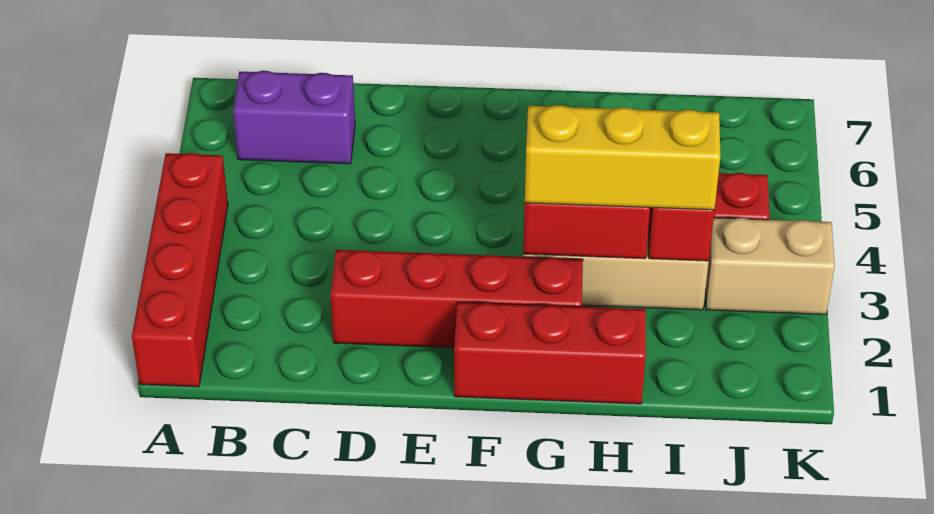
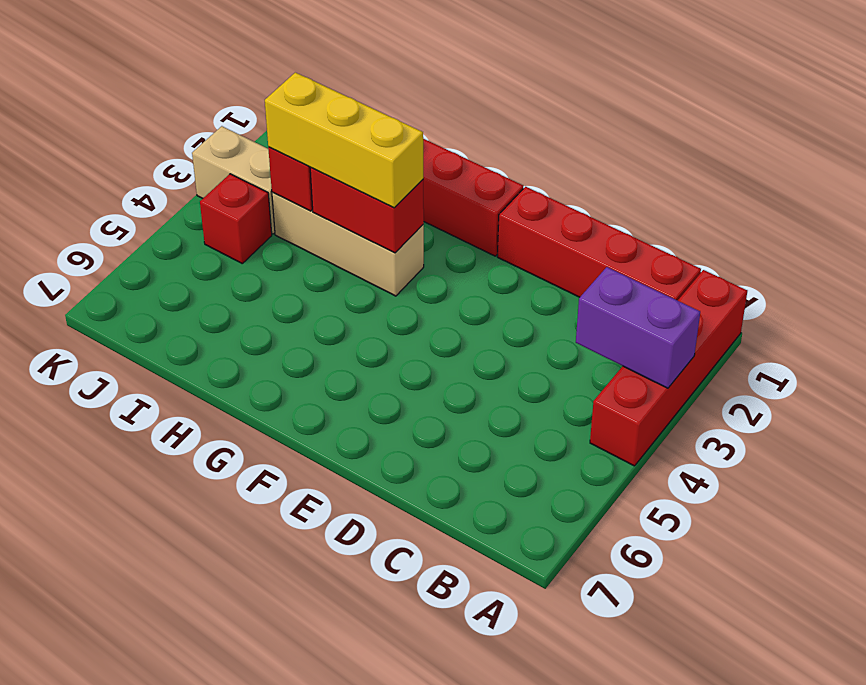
purple brick B6:C6 level 1 -> purple brick A3:B3 level 2
red brick D2:G2 level 1 -> red brick B1:E1 level 1

